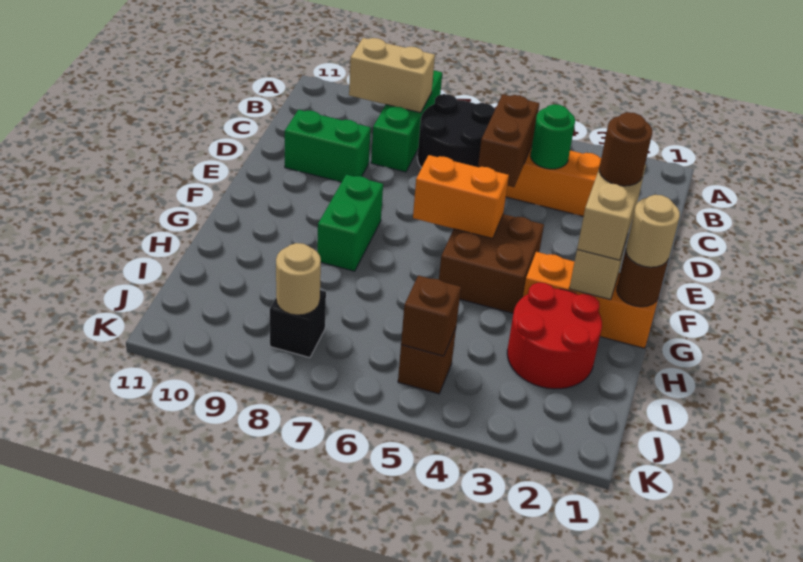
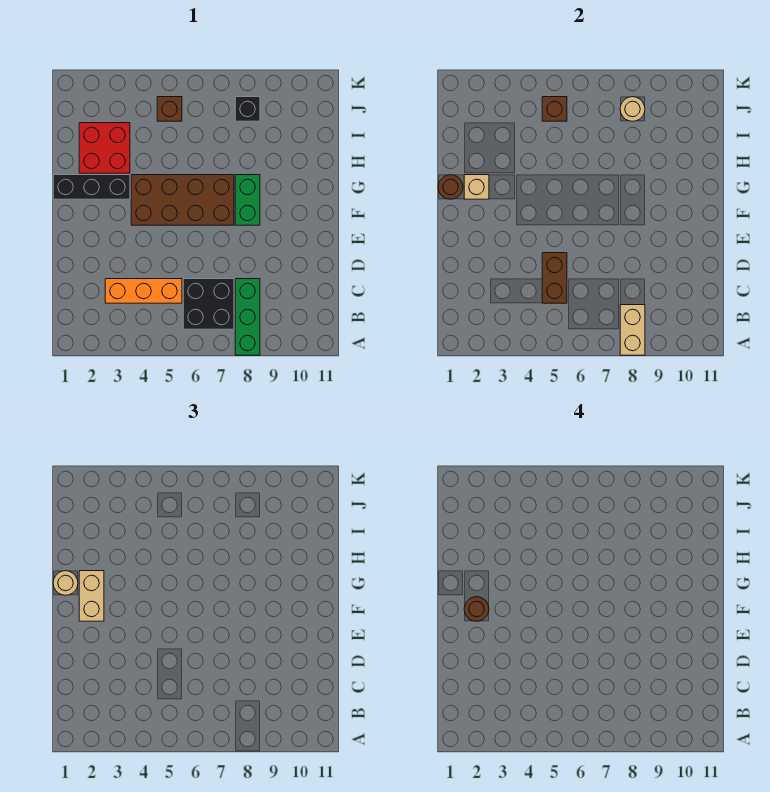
black round brick B6:C7 level 1 -> black brick B6:C7 level 1
tan brick B8:B9 level 2 -> tan brick A8:B8 level 2
green round brick C4 level 2 -> none
green brick D9:D10 level 1 -> none
brown brick F4:G5 level 1 -> brown brick F4:G7 level 1
orange brick F5:F6 level 2 -> none
orange brick G1:G3 level 1 -> black brick G1:G3 level 1
red round brick H2:I3 level 1 -> red brick H2:I3 level 1

